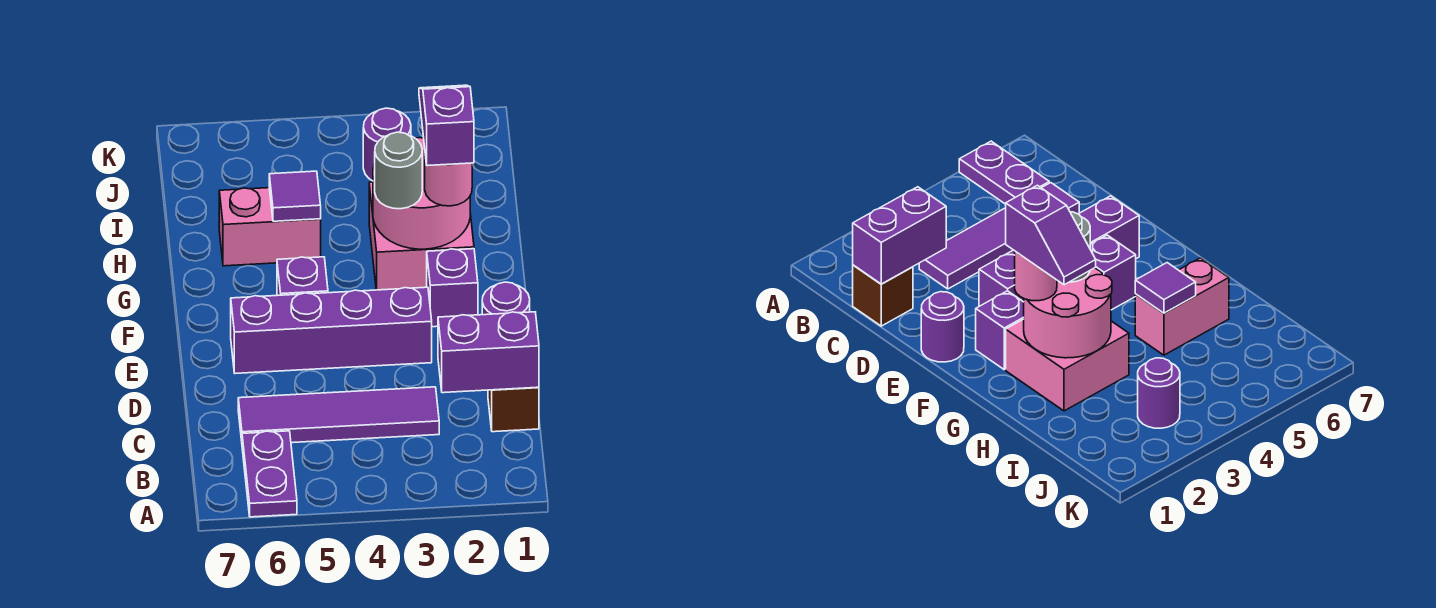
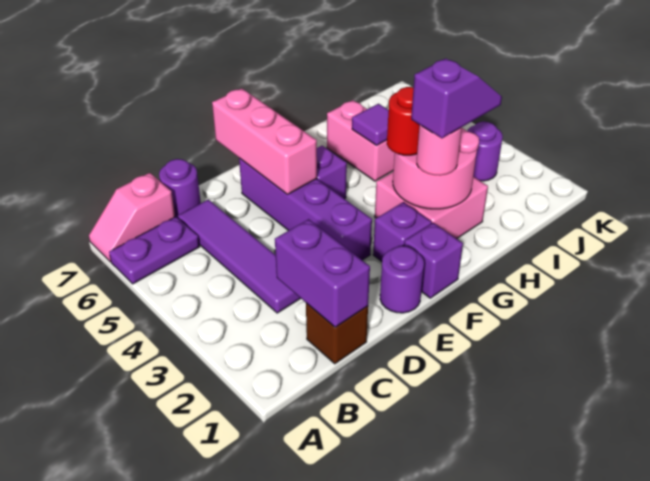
none -> pink slope A7:B7 level 1 top B
none -> purple round brick C7 level 1
none -> pink brick E5:E7 level 2
none -> purple brick F1 level 1
grey round brick G3 level 3 -> red round brick G3 level 3

